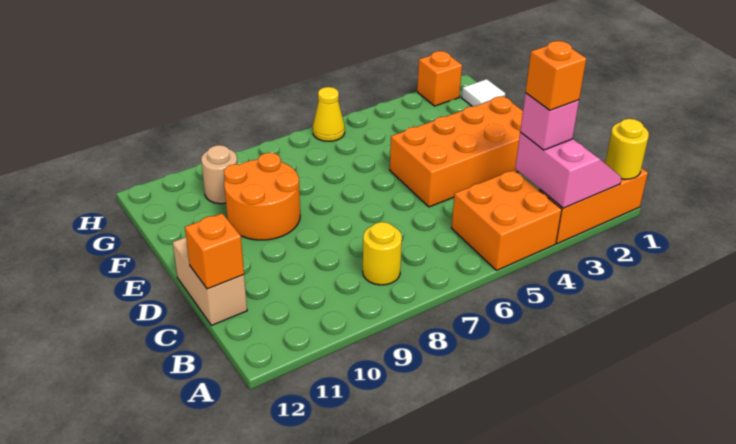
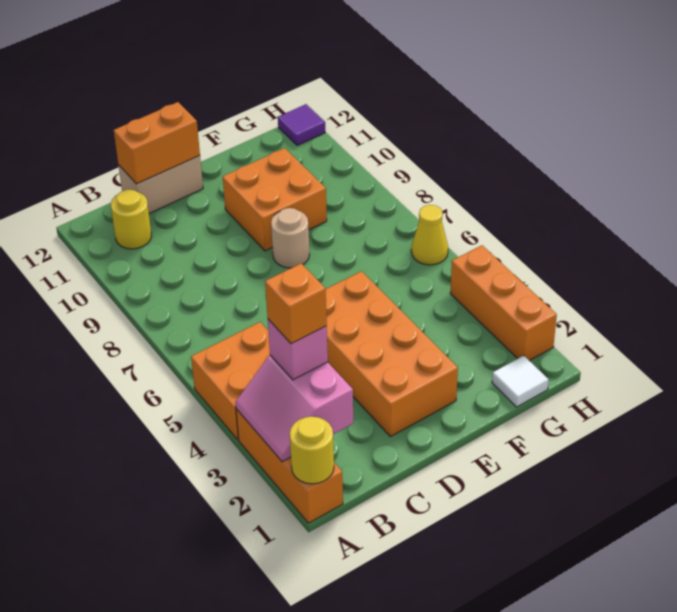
pink slope A2:B3 level 2 top 3 -> pink slope A2:B3 level 2 top B
yellow round brick B8 level 1 -> yellow round brick B11 level 1
orange brick C12 level 2 -> orange brick C12:D12 level 2
orange round brick E9:F10 level 1 -> orange brick E9:F10 level 1
tan round brick G10 level 1 -> tan round brick E8 level 1
orange brick H2 level 1 -> orange brick H2:H4 level 1
none -> purple tile H12 level 1

